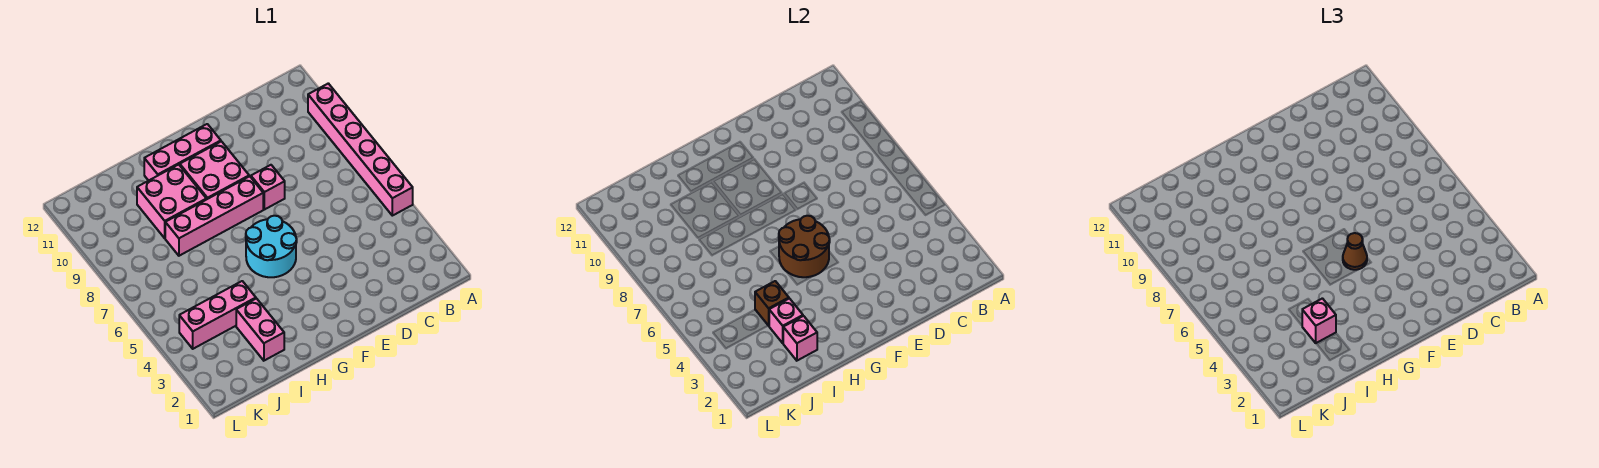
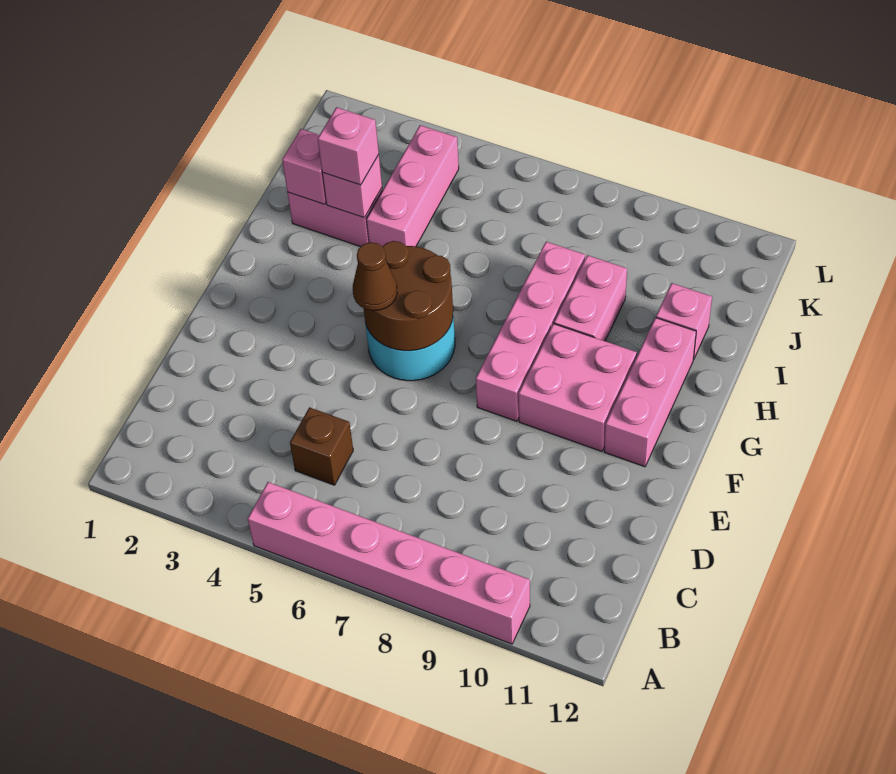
pink brick E8 level 1 -> pink brick I11 level 1
pink brick H9:I10 level 1 -> pink brick H9:I9 level 1
brown brick I4 level 2 -> brown brick C5 level 1

